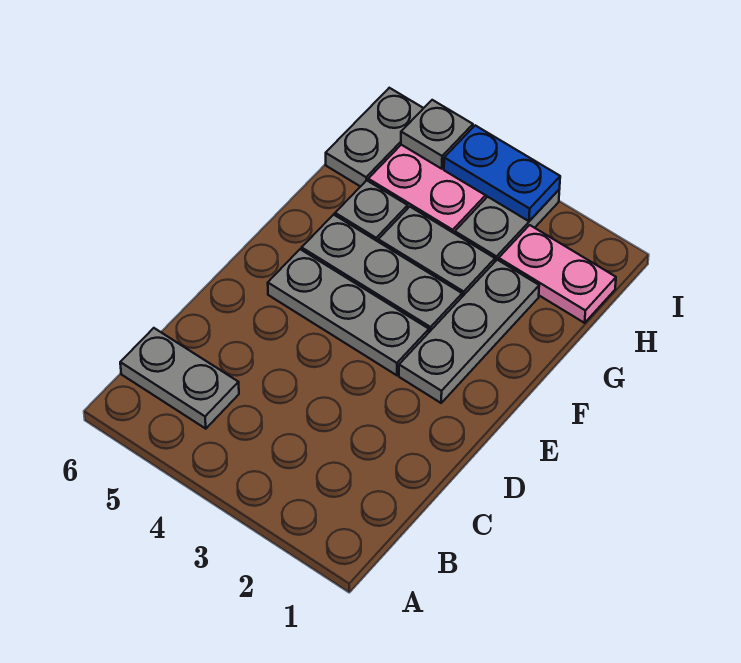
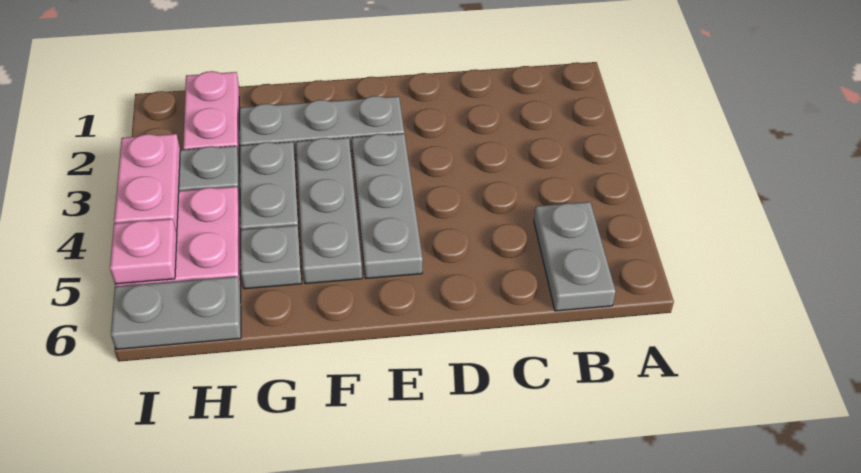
blue plate I3:I4 level 2 -> pink plate I3:I4 level 2
grey plate I5 level 2 -> pink plate I5 level 2

